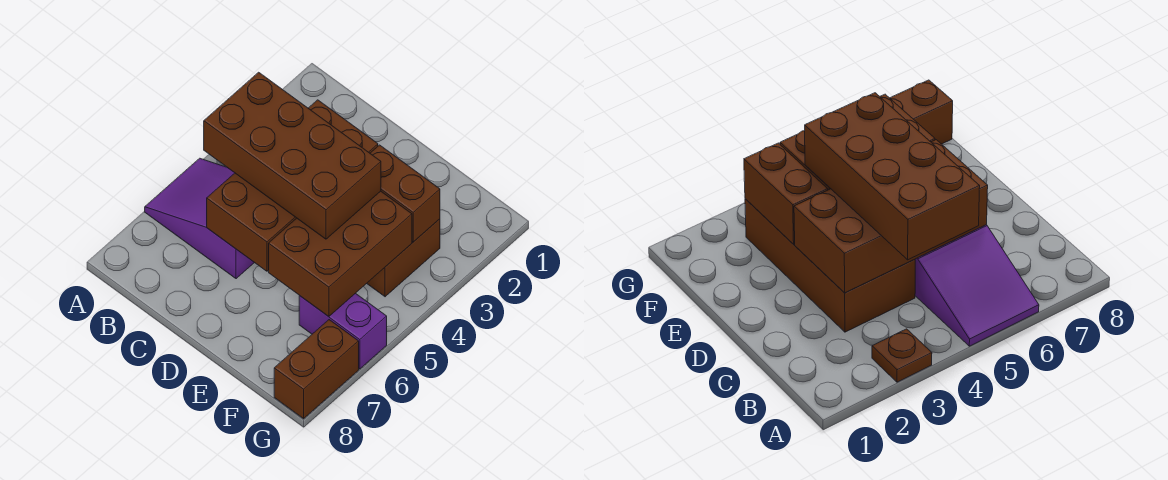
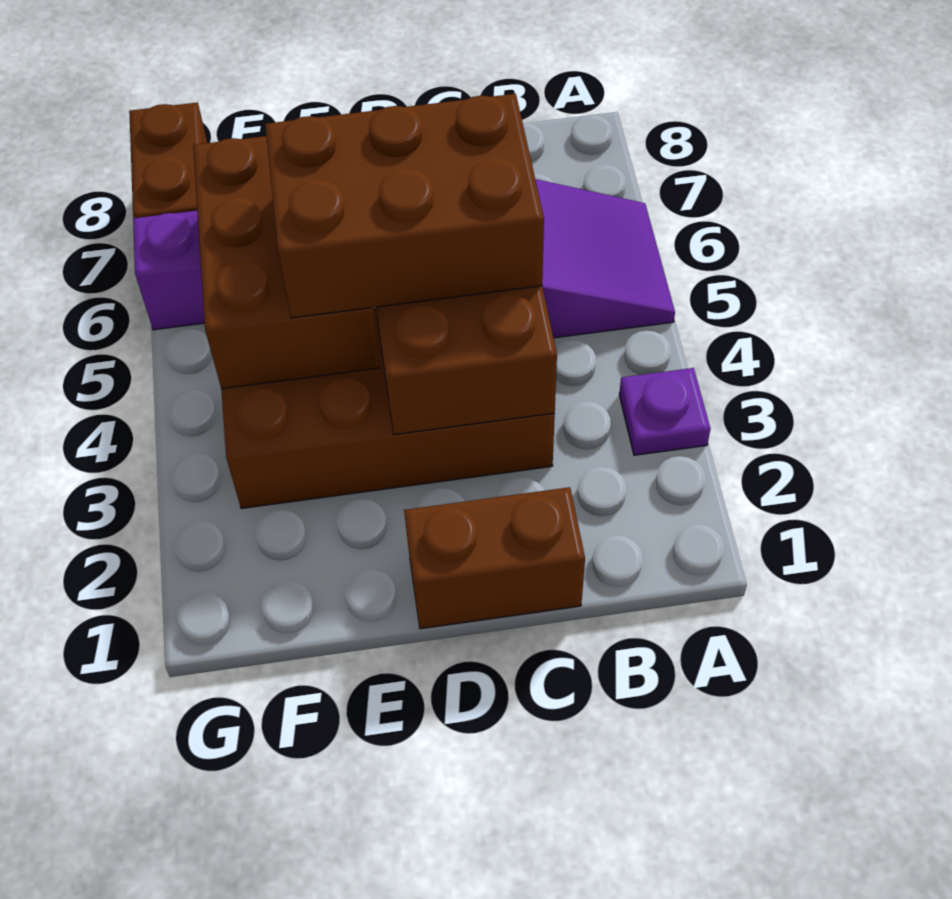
brown plate A3 level 1 -> purple plate A3 level 1
brown brick B4:E5 level 3 -> brown brick C4:E5 level 3
brown brick E3:F3 level 2 -> brown brick C1:D1 level 1

